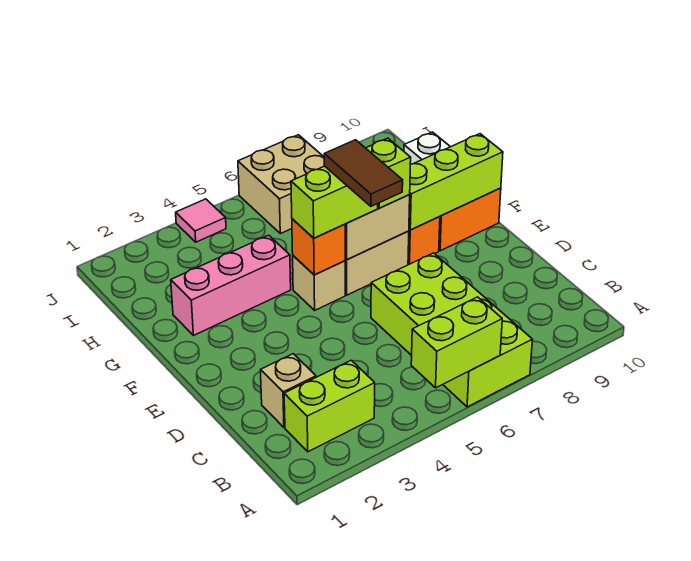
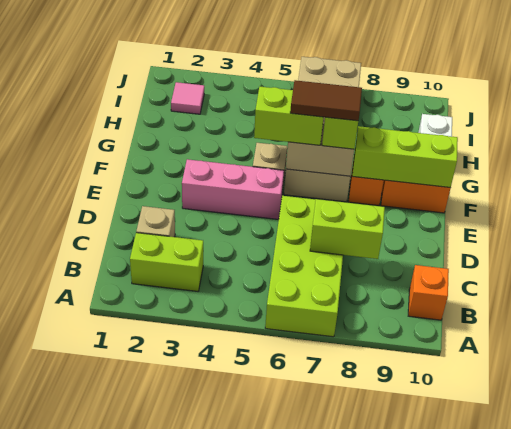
lime brick A5:A6 level 2 -> lime brick C7:C8 level 2
brown tile E6:F6 level 4 -> brown tile F6:F7 level 4
orange brick F5 level 2 -> orange brick B10 level 1
pink brick G2:G4 level 1 -> pink brick E3:E5 level 1
pink tile J4 level 1 -> pink tile I2 level 1

